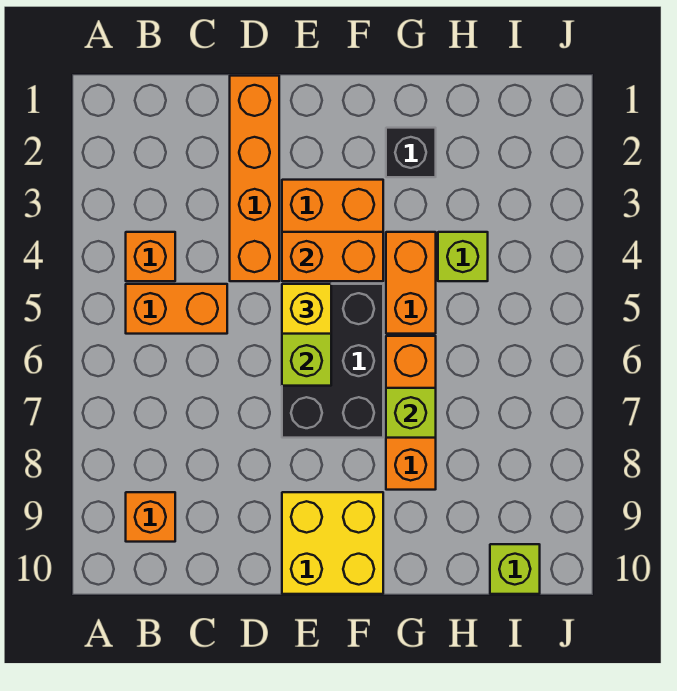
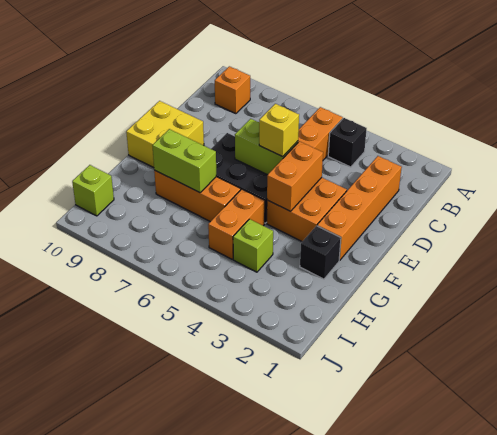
orange brick B4 level 1 -> black brick B4 level 1
orange brick D1:D4 level 1 -> orange brick C2:F2 level 1
orange brick G4:G5 level 1 -> orange brick G5:H5 level 1
lime brick G7 level 2 -> lime brick G7:G8 level 2

